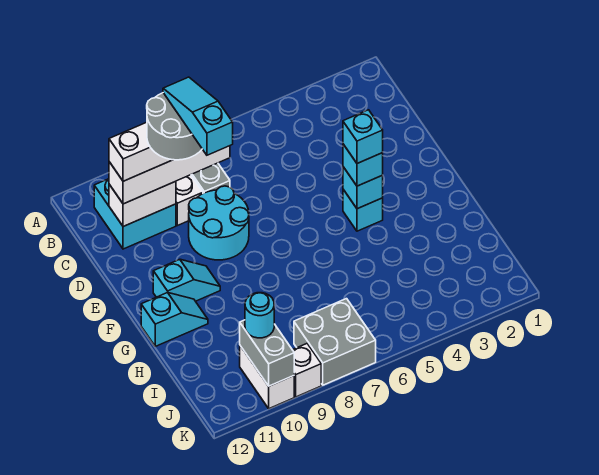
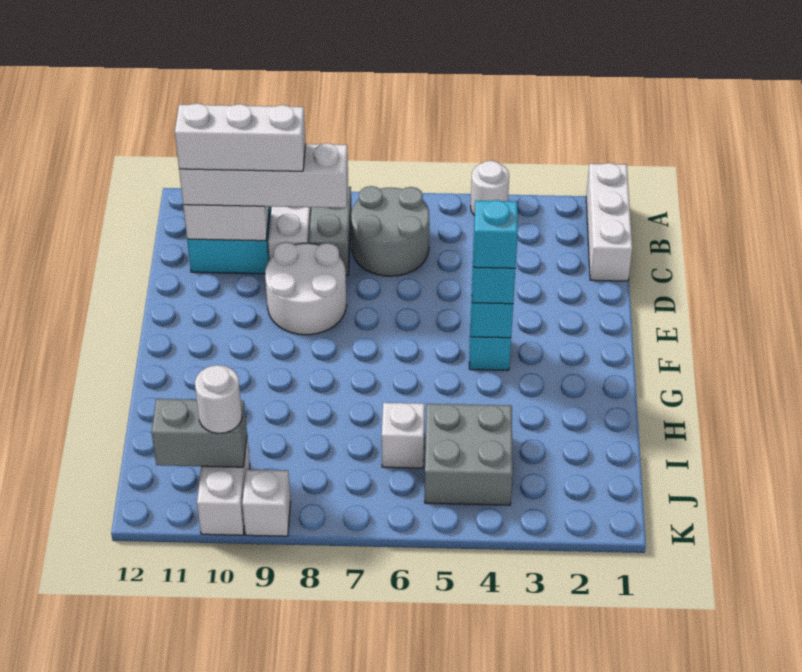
none -> white brick A1:C1 level 1
none -> white round brick A4 level 1
grey round brick C9:D10 level 5 -> grey round brick B6:C7 level 1
cyan slope C9:E9 level 6 top E -> none
cyan round brick D8:E9 level 1 -> white round brick D8:E9 level 1
cyan slope F10:F11 level 1 top 11 -> none
cyan slope G11:G12 level 1 top 12 -> none
none -> white brick I6 level 1
grey brick J7:K8 level 1 -> grey brick I4:J5 level 1
grey brick J10:K10 level 2 -> grey brick J10:J11 level 2
cyan round brick J10 level 3 -> white round brick J10 level 3

